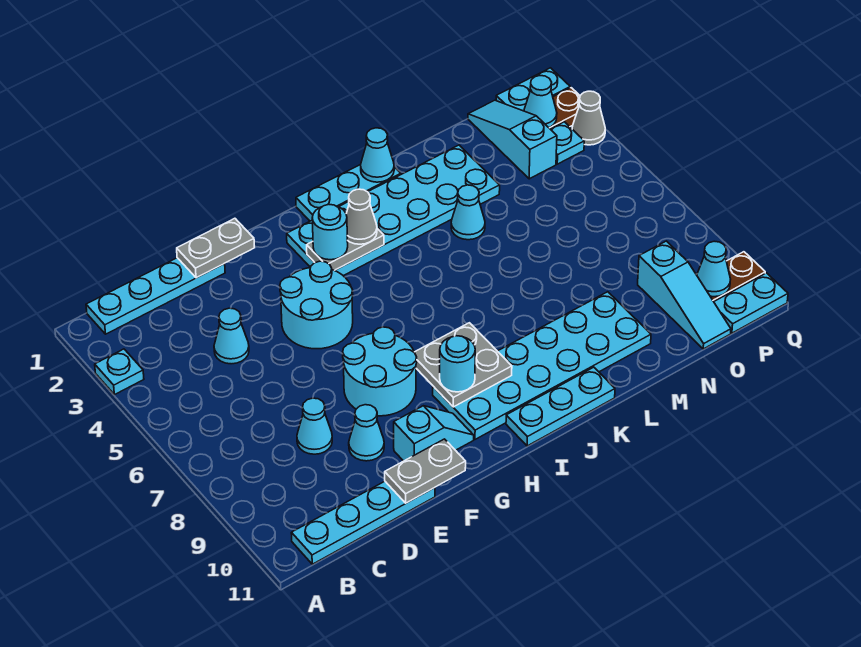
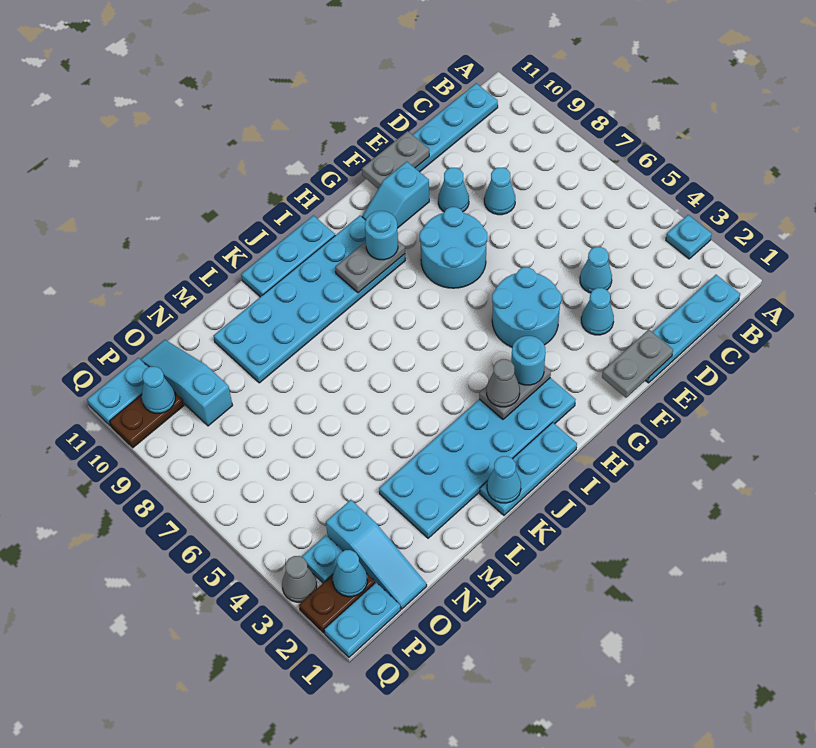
grey plate H8:I9 level 2 -> grey plate H9:I9 level 2
cyan cone L4 level 1 -> cyan cone E3 level 1

